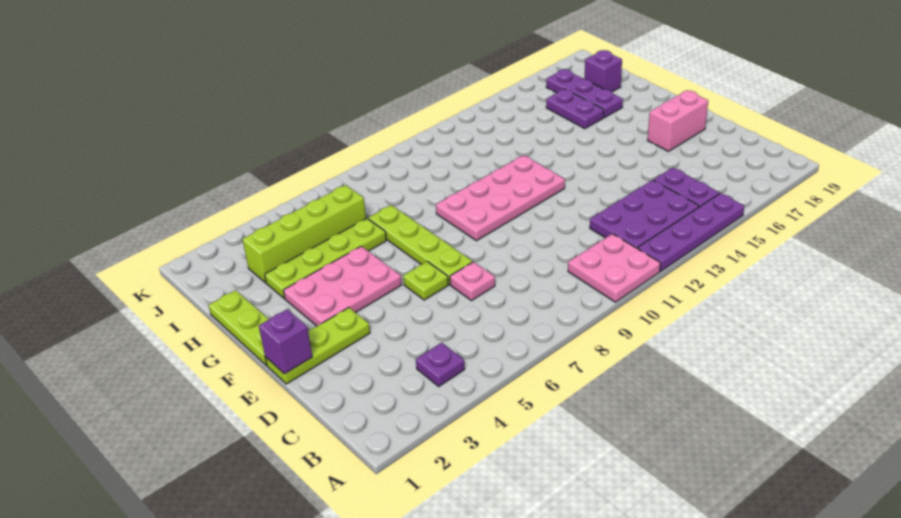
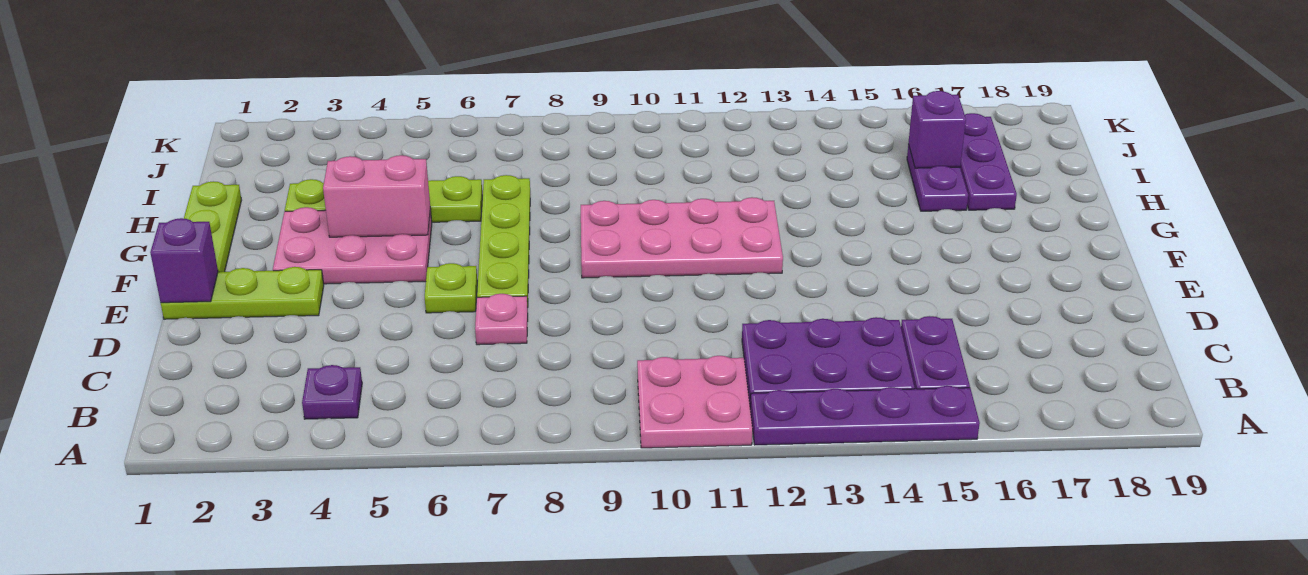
pink brick E17:E18 level 1 -> pink brick G4:G5 level 2
lime brick I3:I6 level 1 -> none
purple brick I18 level 1 -> purple brick I16 level 2

